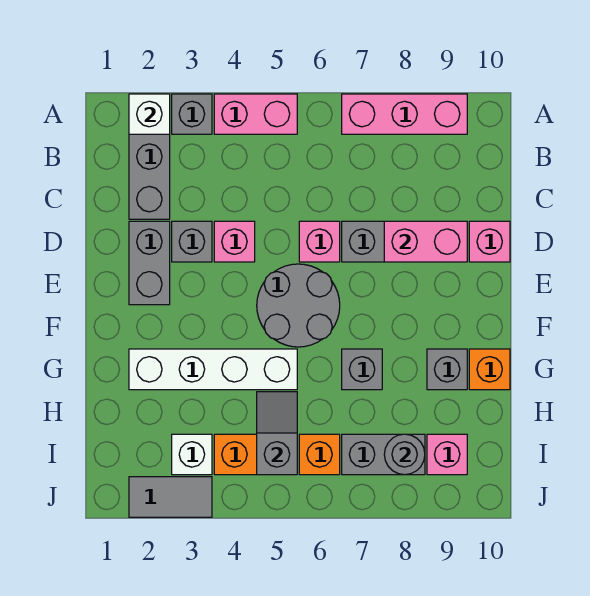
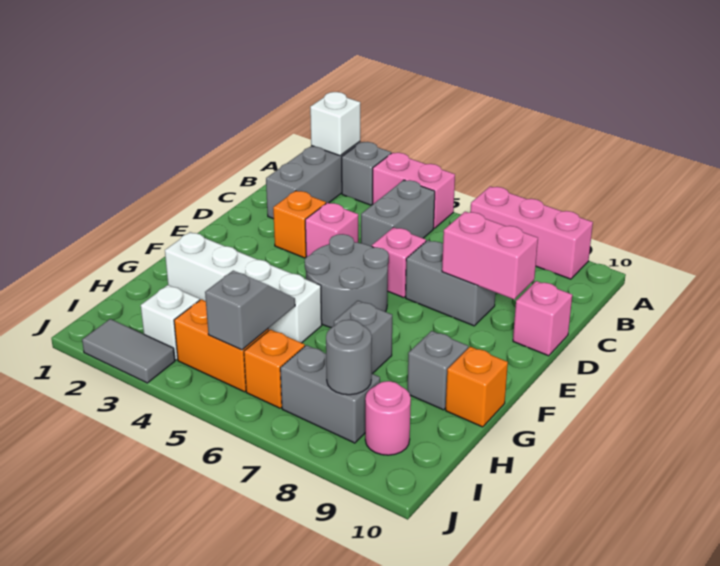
grey brick D2:E2 level 1 -> grey brick B5:C5 level 1
grey brick D3 level 1 -> orange brick D3 level 1
pink brick I9 level 1 -> pink round brick I9 level 1

